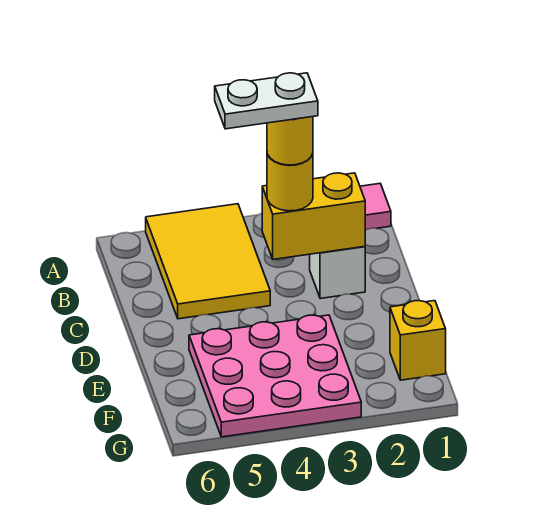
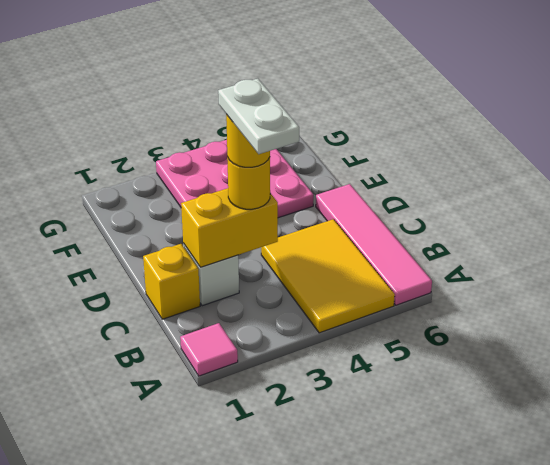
none -> pink tile A6:D6 level 1
white plate C3:C4 level 5 -> white plate B3:C3 level 5
yellow brick F1 level 1 -> yellow brick C1 level 1

